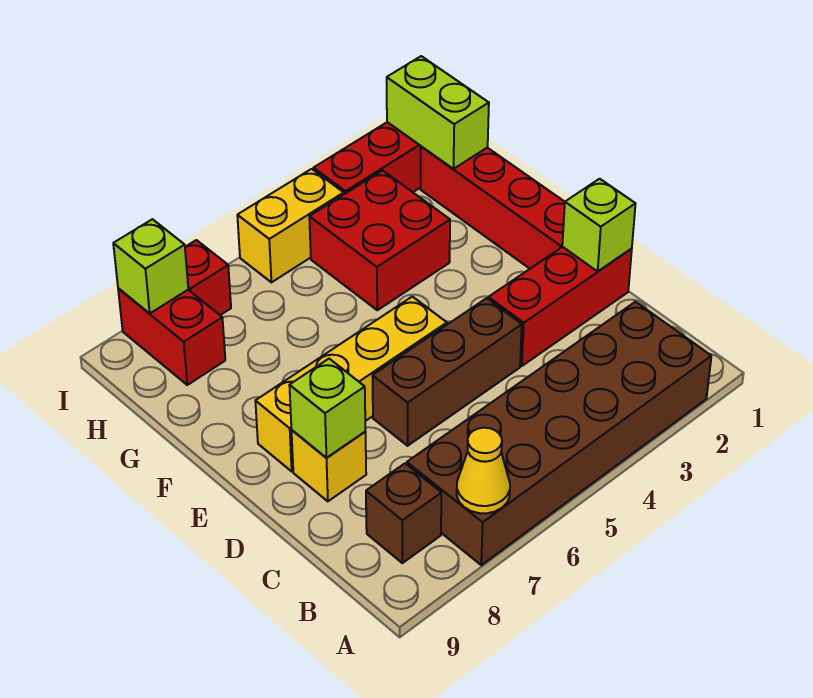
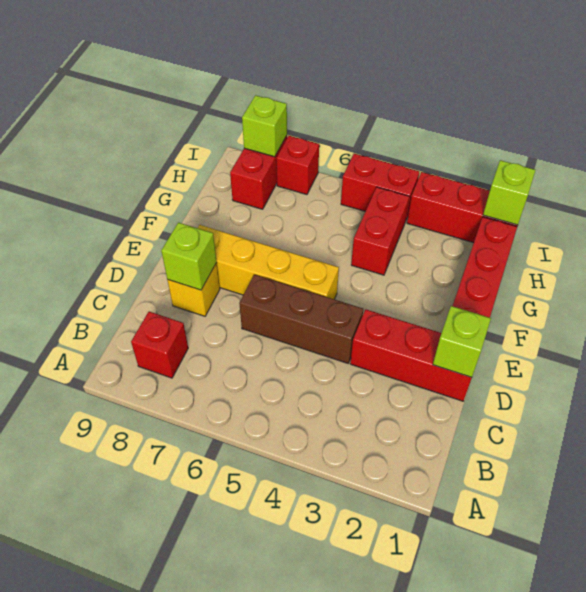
brown brick A2:B7 level 1 -> none
yellow cone A7 level 2 -> none
brown brick B8 level 1 -> red brick B8 level 1
red brick G3:H4 level 1 -> red brick G4:H4 level 1
lime brick H1:I1 level 2 -> lime brick I1 level 2
yellow brick I4:I5 level 1 -> red brick I4:I5 level 1

